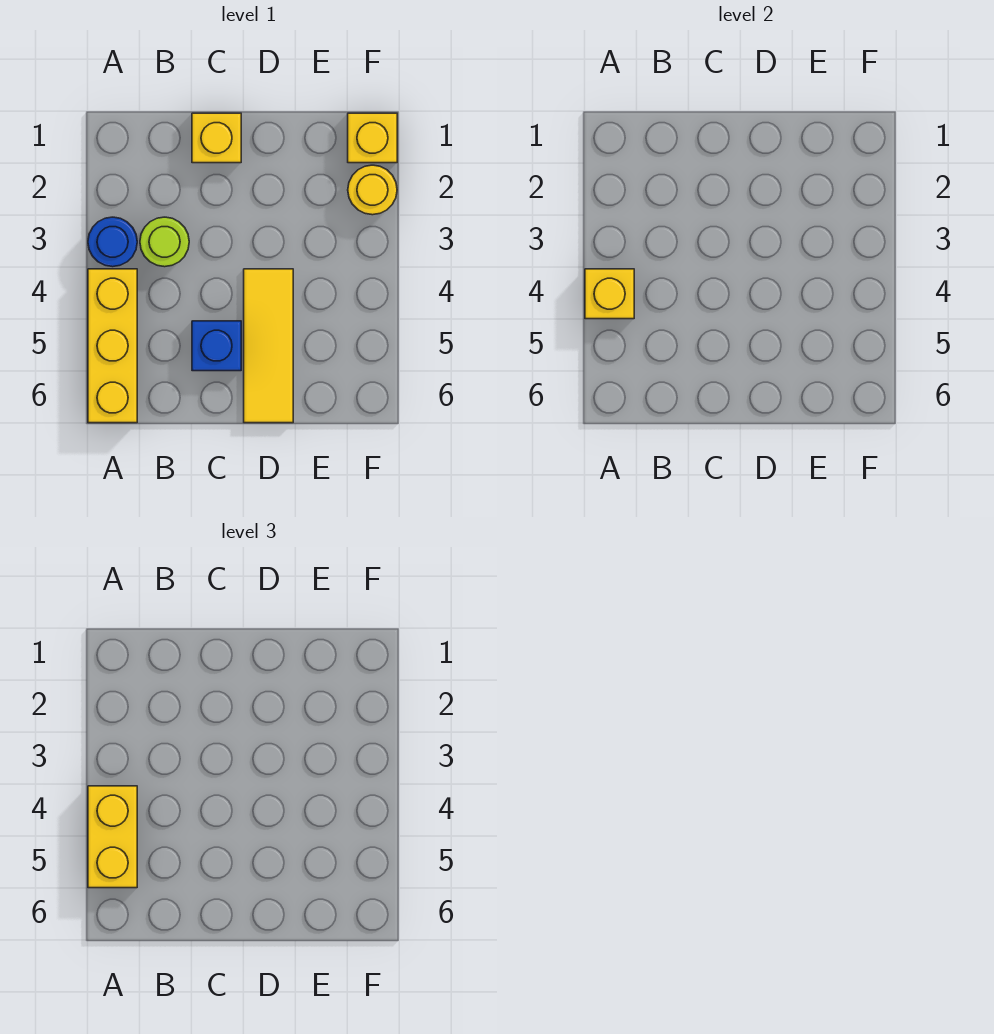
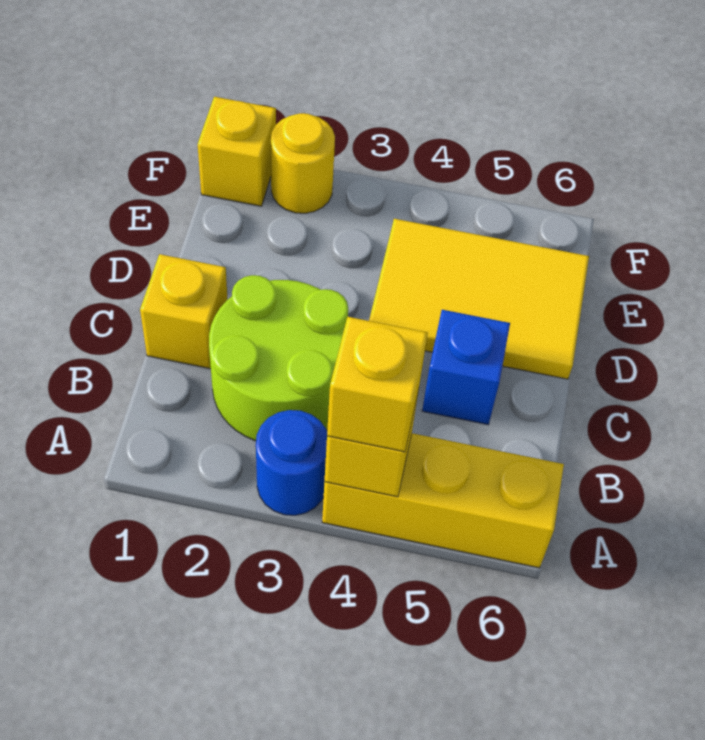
yellow brick A4:A5 level 3 -> yellow brick A4 level 3
lime round brick B3 level 1 -> lime round brick B2:C3 level 1
yellow tile D4:D6 level 1 -> yellow tile D4:E6 level 1

